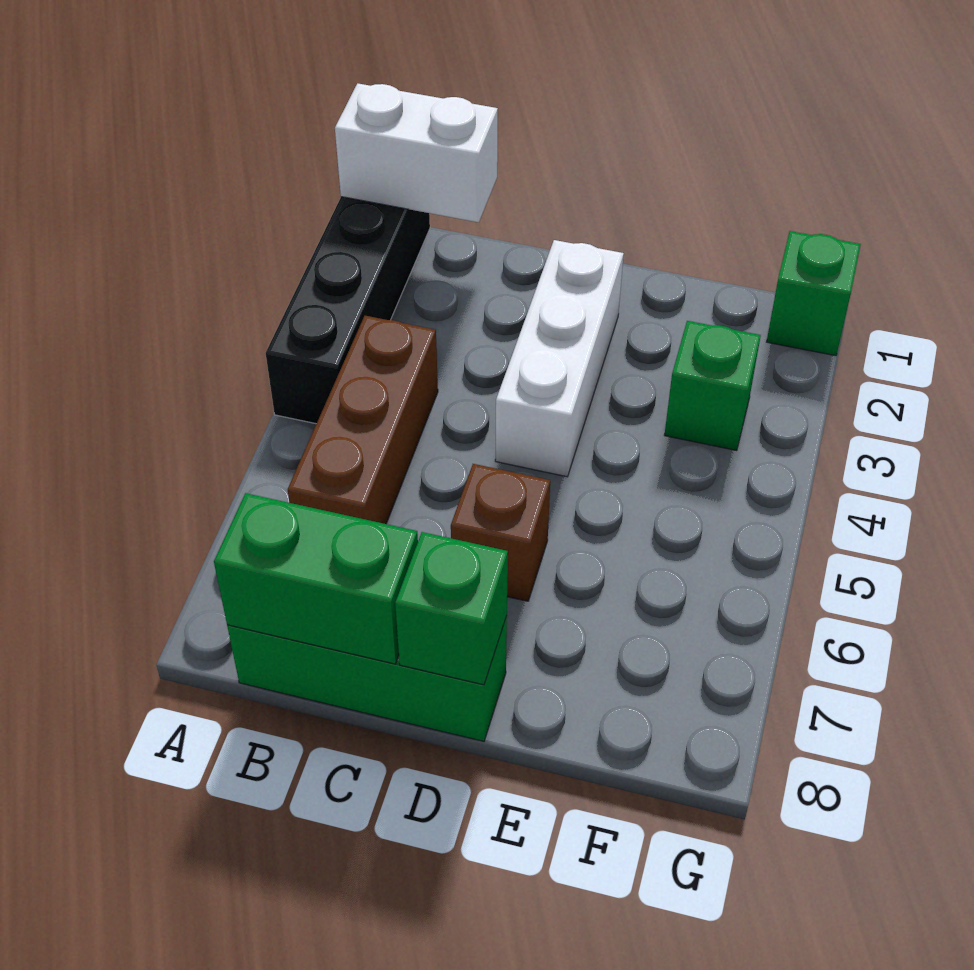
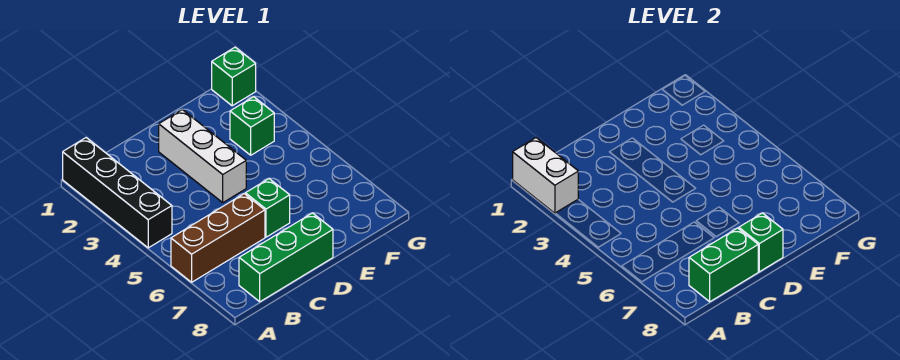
white brick A1:B1 level 2 -> white brick A1:A2 level 2
brown brick B4:B6 level 1 -> brown brick A6:C6 level 1
brown brick D6 level 1 -> green brick D6 level 1

